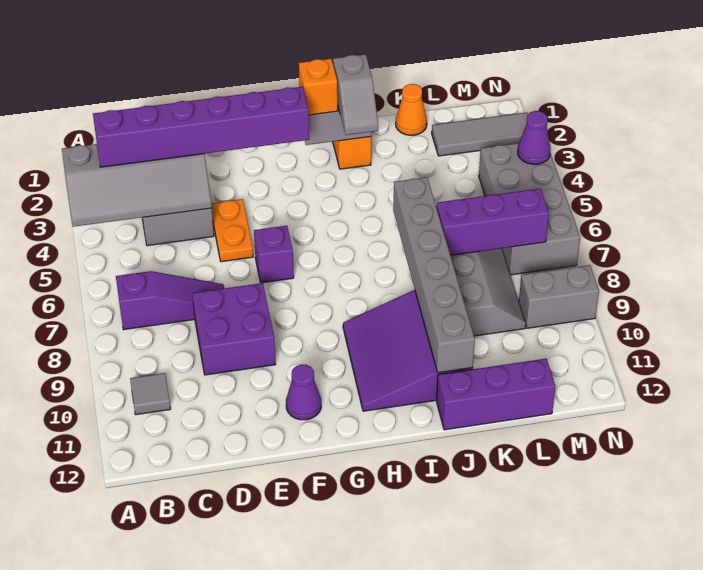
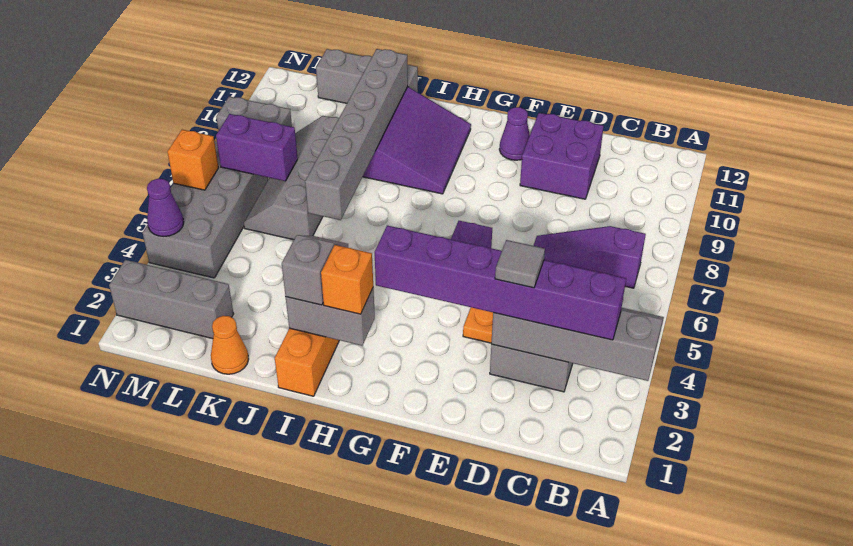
grey tile B10 level 1 -> grey tile D3 level 4
purple brick D8:E9 level 1 -> purple brick D10:E11 level 1
purple brick J12:L12 level 1 -> grey brick J12:L12 level 1
purple brick K7:M7 level 2 -> purple brick L7:M7 level 2
grey tile L2:N2 level 1 -> grey brick L2:N2 level 1
none -> orange brick N6 level 2

